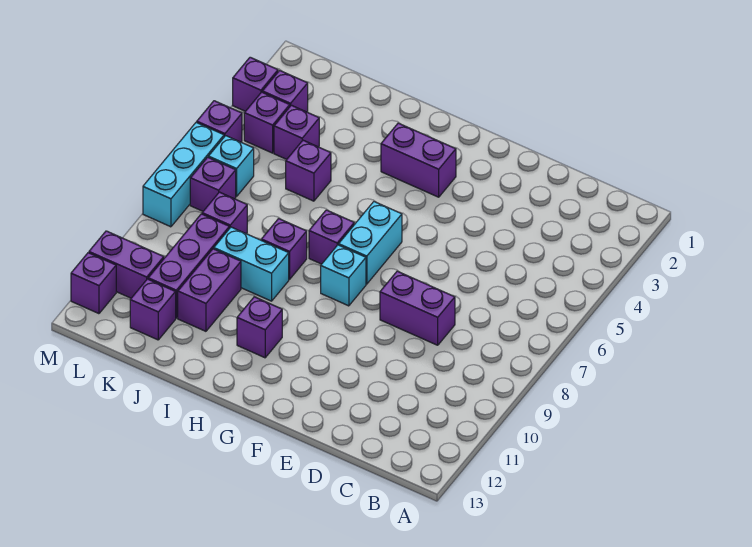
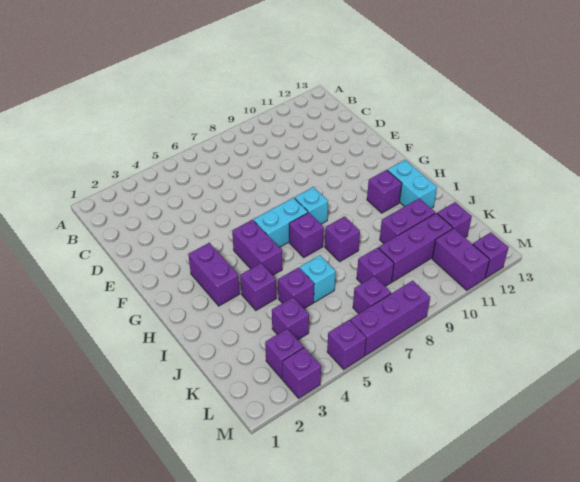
purple brick D8:E8 level 1 -> purple brick G5:H5 level 1
cyan brick I9:J9 level 1 -> cyan brick H12:I12 level 1
purple brick L4 level 1 -> purple brick I4 level 1
cyan brick L6 level 1 -> cyan brick J6 level 1
cyan brick M6:M8 level 1 -> purple brick M6:M8 level 1

